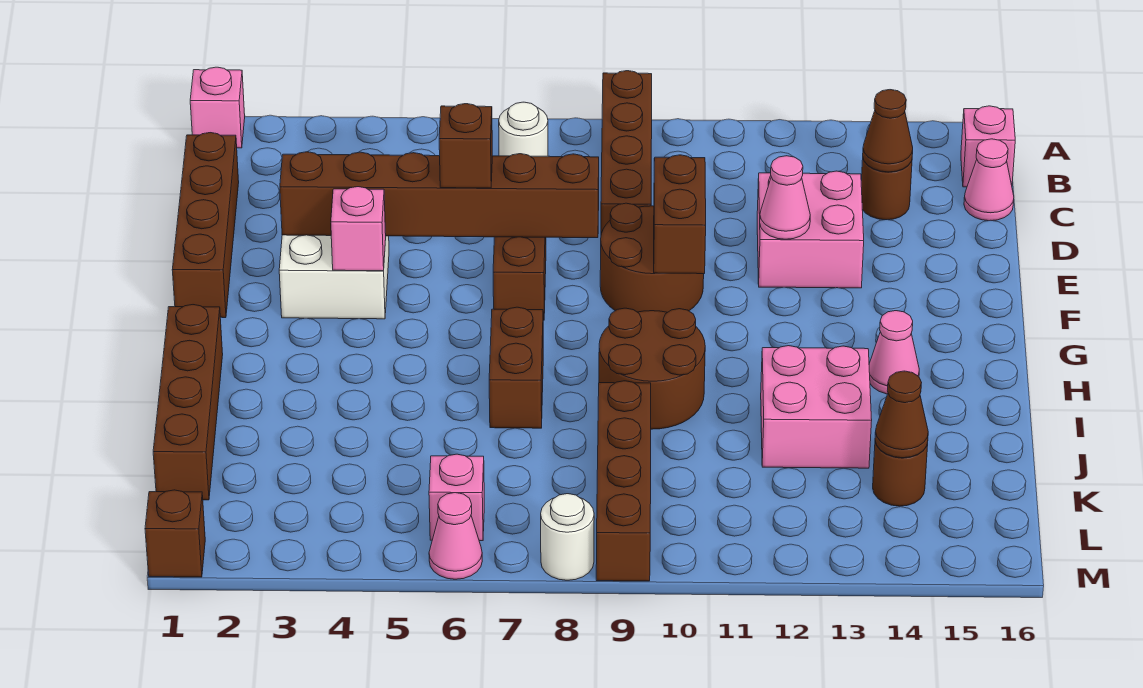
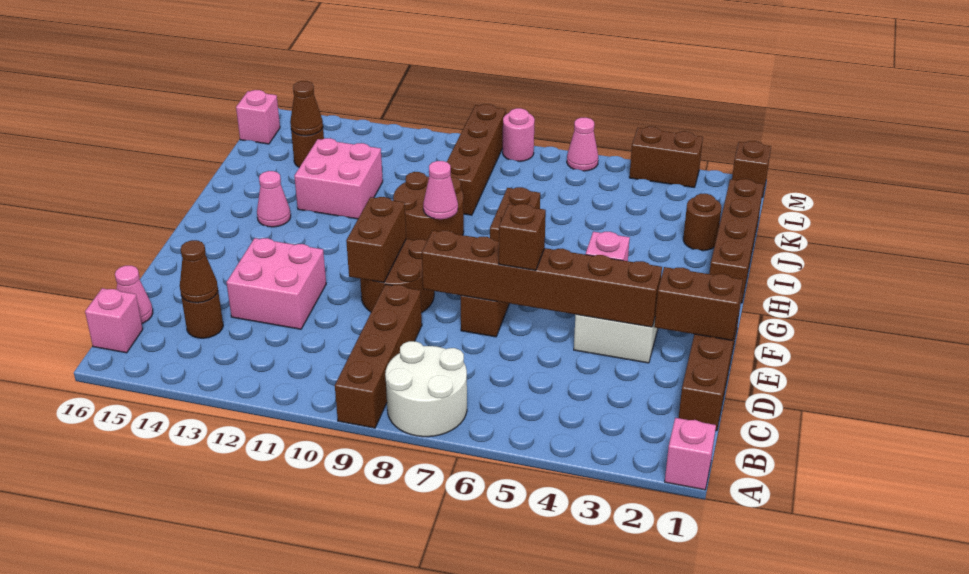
white round brick B7 level 1 -> white round brick A7:B8 level 1
none -> brown brick E1:E2 level 2
pink cone E12 level 2 -> pink cone H9 level 2
none -> brown round brick J2 level 1
pink brick L6 level 1 -> pink brick L16 level 1
none -> brown brick M3:M4 level 1
white round brick M8 level 1 -> pink round brick M8 level 1

